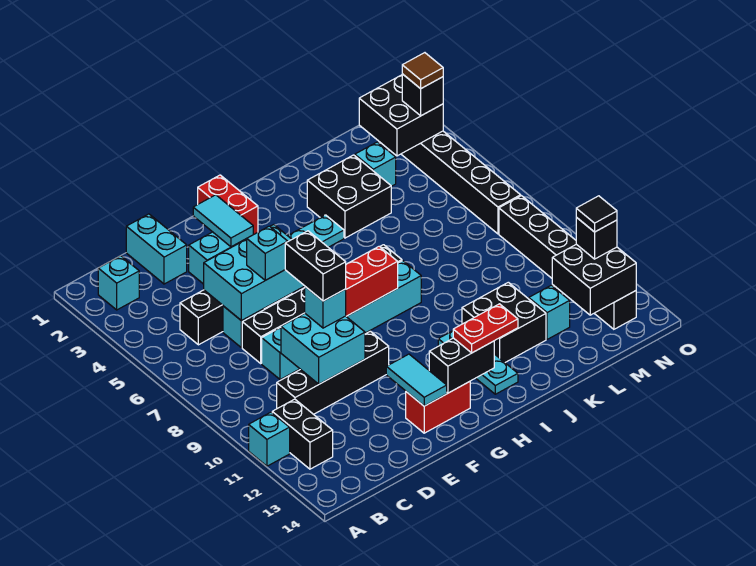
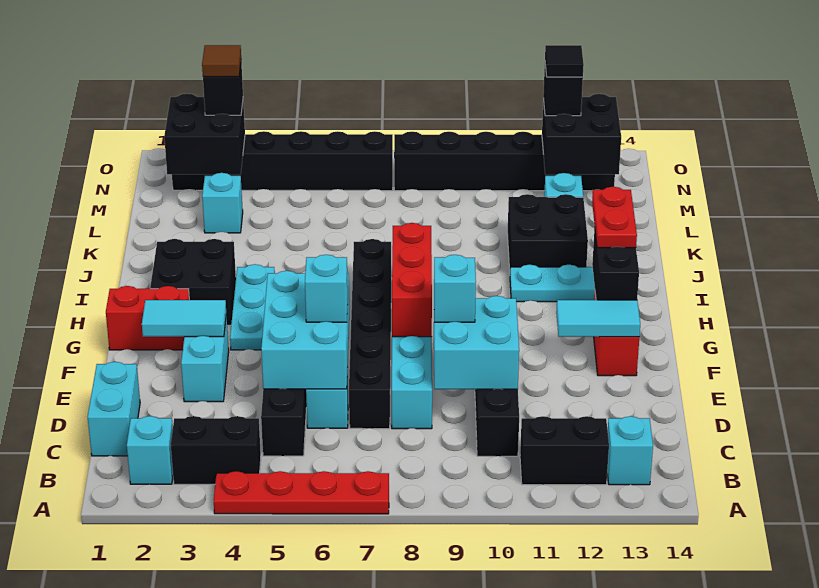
none -> red plate A4:A7 level 1
cyan brick A11 level 1 -> cyan brick B13 level 1
cyan brick D1:D2 level 1 -> cyan brick C1:D1 level 1
black brick E8:E9 level 4 -> black brick B3:B4 level 1
black brick J3:K4 level 1 -> black brick H2:I3 level 1

